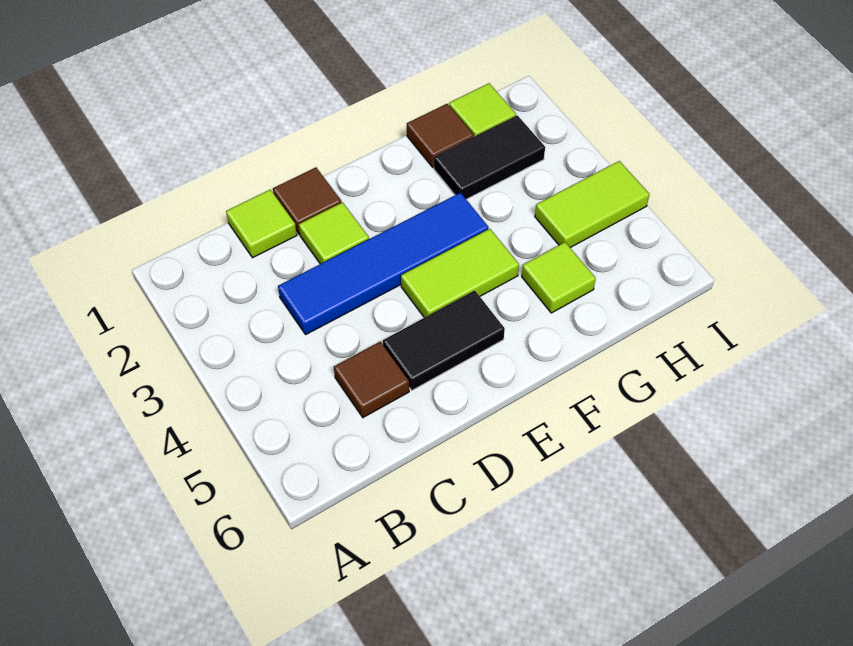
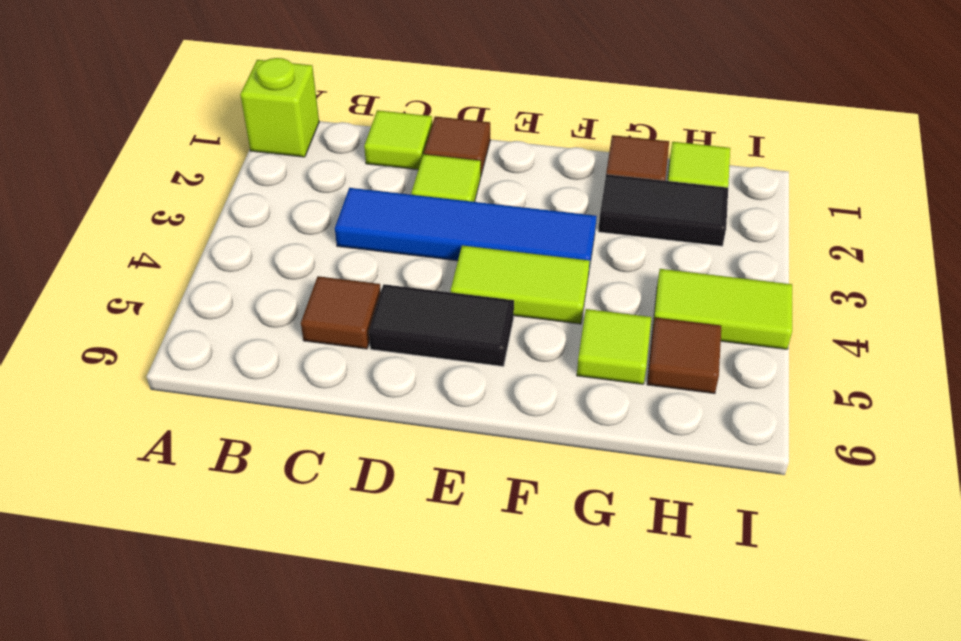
none -> lime brick A1 level 1
none -> brown tile H5 level 1

